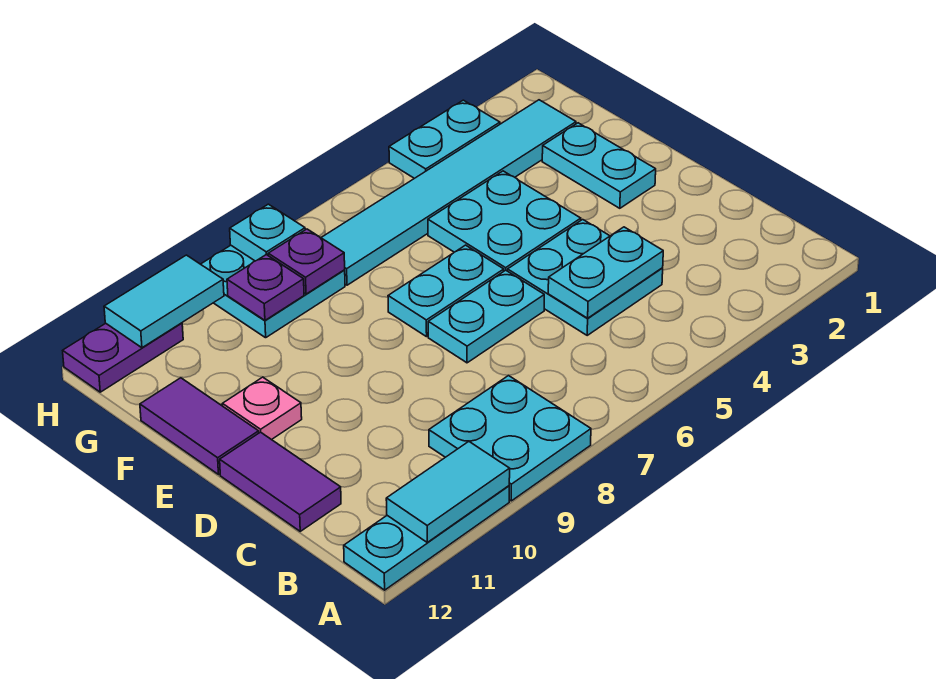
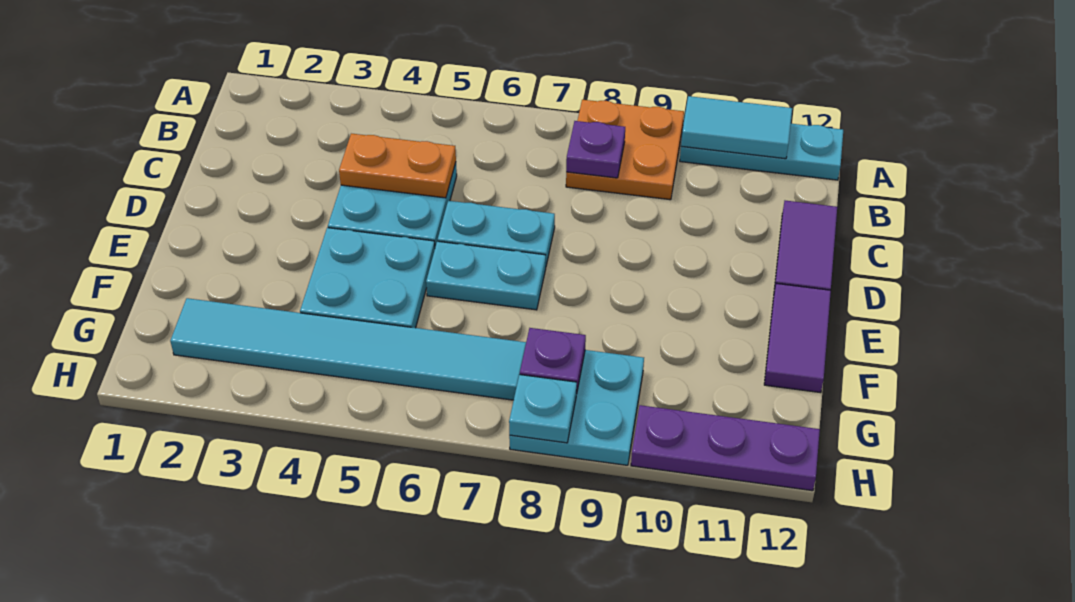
cyan plate A8:B9 level 1 -> orange plate A8:B9 level 1
cyan plate C4:C5 level 2 -> orange plate C4:C5 level 2
cyan plate E2:F2 level 1 -> none
pink plate E11 level 1 -> none
purple plate G9 level 2 -> purple plate B8 level 2
cyan plate H3:H4 level 1 -> none
cyan tile H10:H11 level 2 -> none
purple plate H11:H12 level 1 -> purple plate H10:H12 level 1

